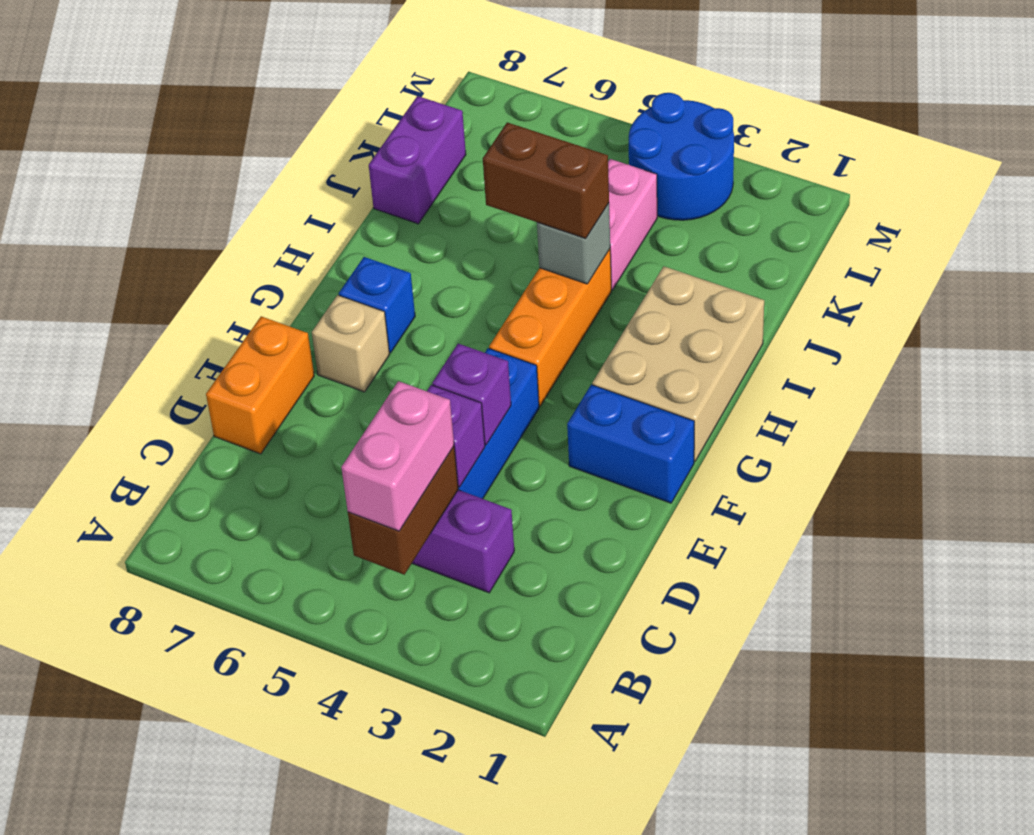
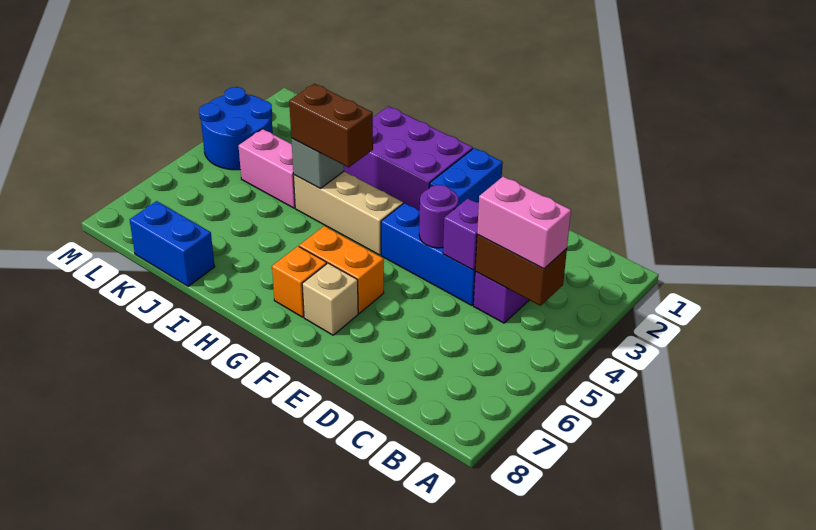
orange brick D8:E8 level 1 -> orange brick F6:G6 level 1
purple brick E4 level 2 -> purple round brick E4 level 2
tan brick G1:I2 level 1 -> purple brick G1:I2 level 1
orange brick G4:I4 level 1 -> tan brick G4:I4 level 1
blue brick G7 level 1 -> orange brick G7 level 1
brown brick I4:I5 level 3 -> brown brick H4:I4 level 3
purple brick J8:K8 level 1 -> blue brick J8:K8 level 1

